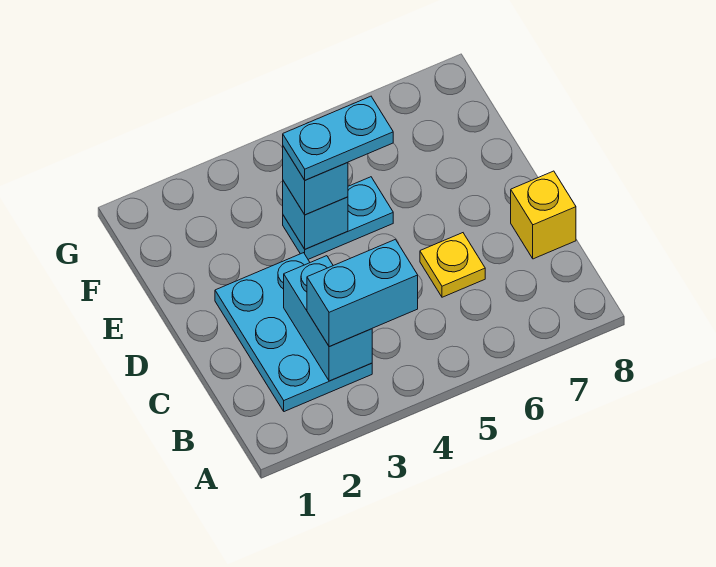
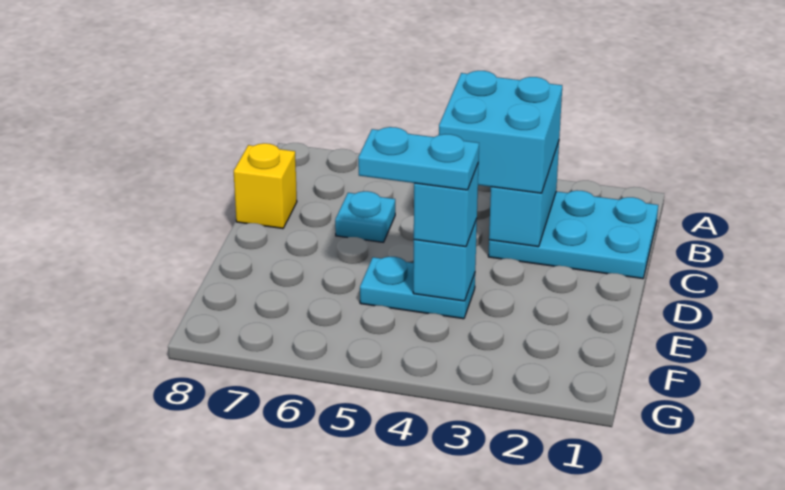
cyan plate B2:D3 level 1 -> cyan plate B1:C3 level 1
cyan brick B3:B4 level 3 -> cyan brick B3:C4 level 3
yellow plate C6 level 1 -> cyan plate C6 level 1

